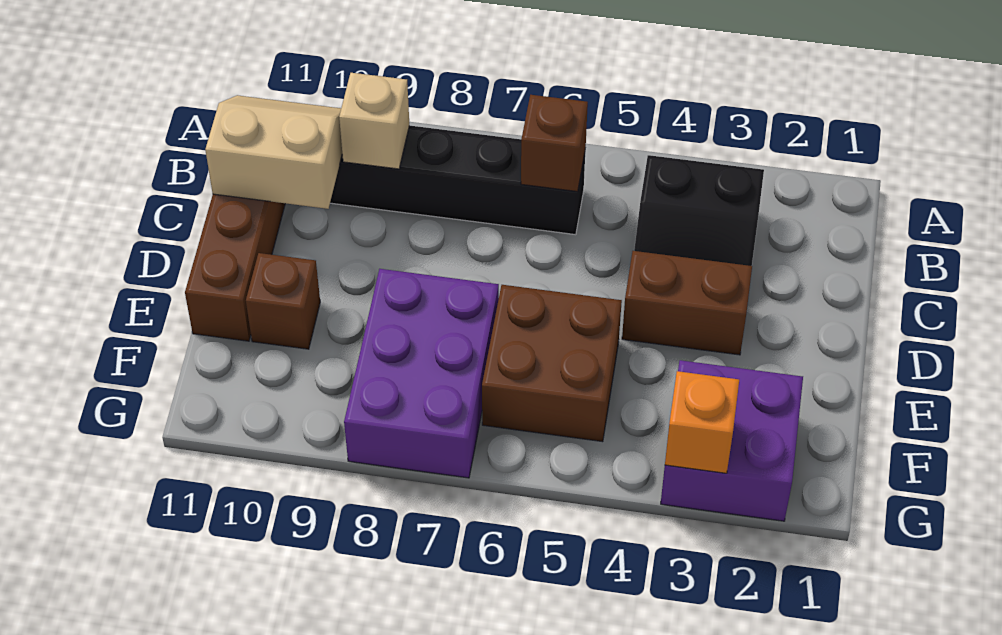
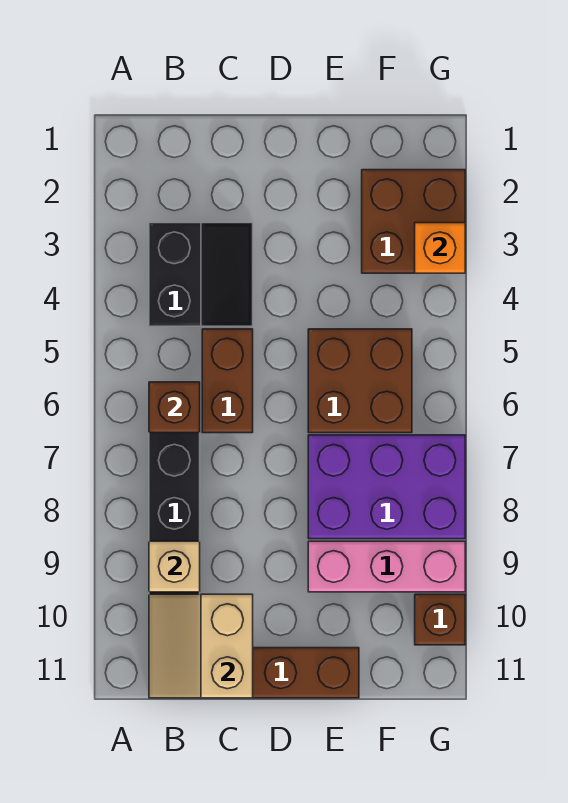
brown brick D3:D4 level 1 -> brown brick C5:C6 level 1
none -> pink brick E9:G9 level 1
brown brick E10 level 1 -> brown brick G10 level 1
purple brick F2:G3 level 1 -> brown brick F2:G3 level 1

